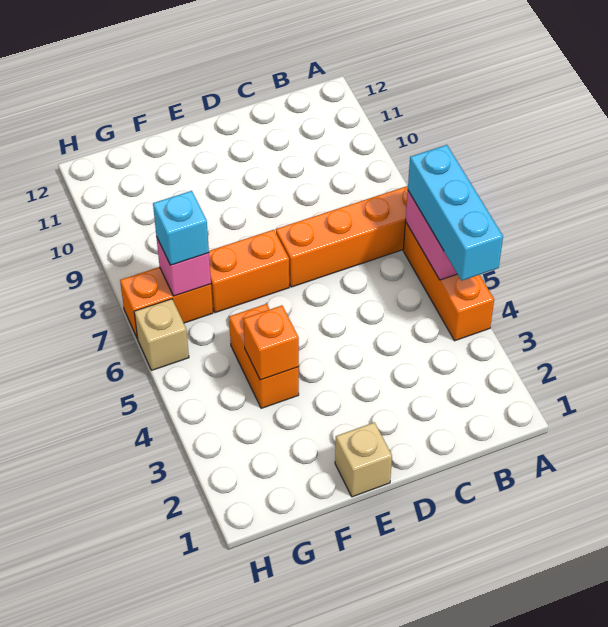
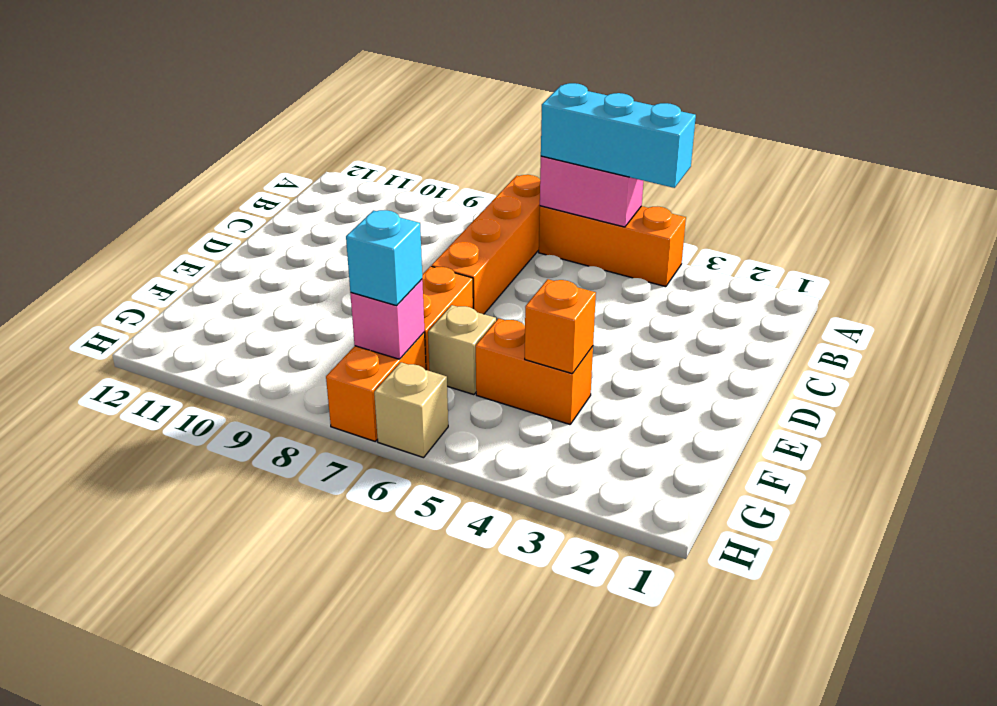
tan brick E1 level 1 -> tan brick F6 level 1

